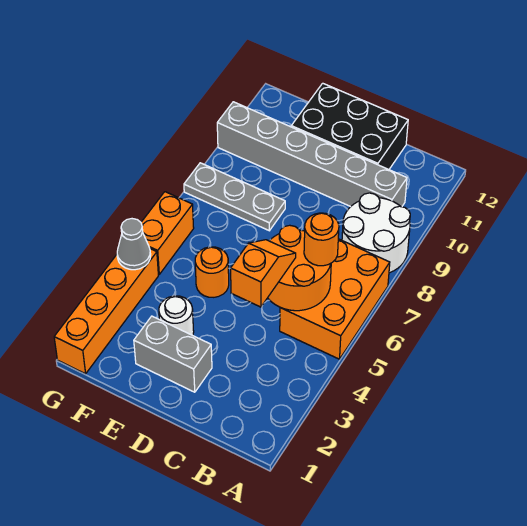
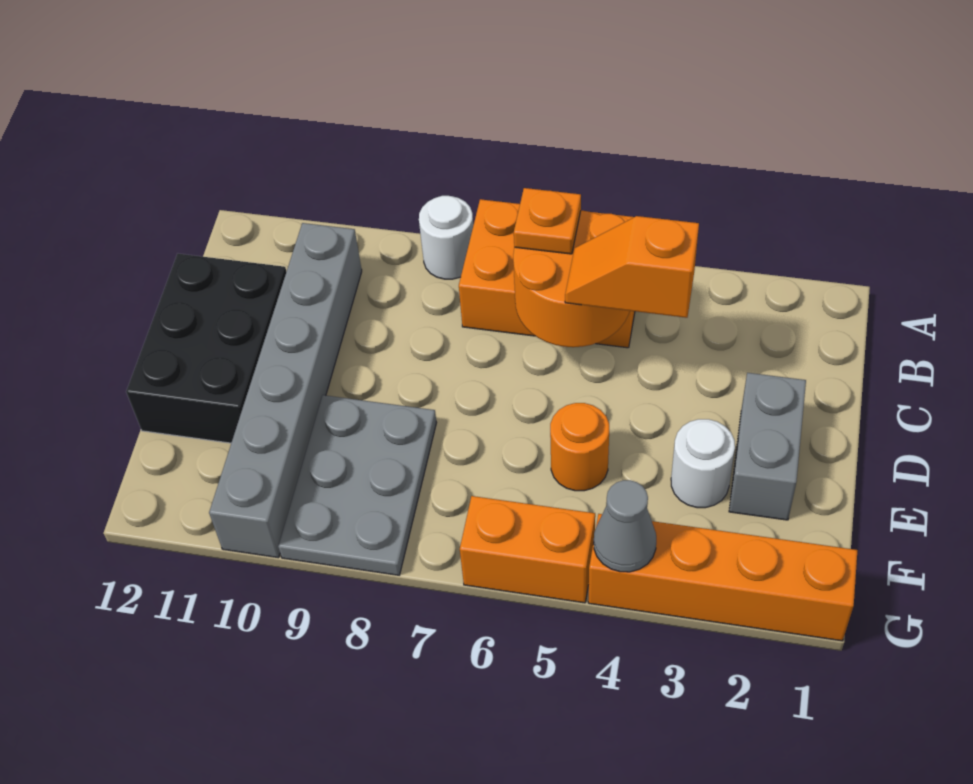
white round brick A8:B9 level 1 -> white round brick A8 level 1
orange round brick B6 level 3 -> orange plate B6 level 3
grey plate E8:G8 level 1 -> grey plate E8:G9 level 1

